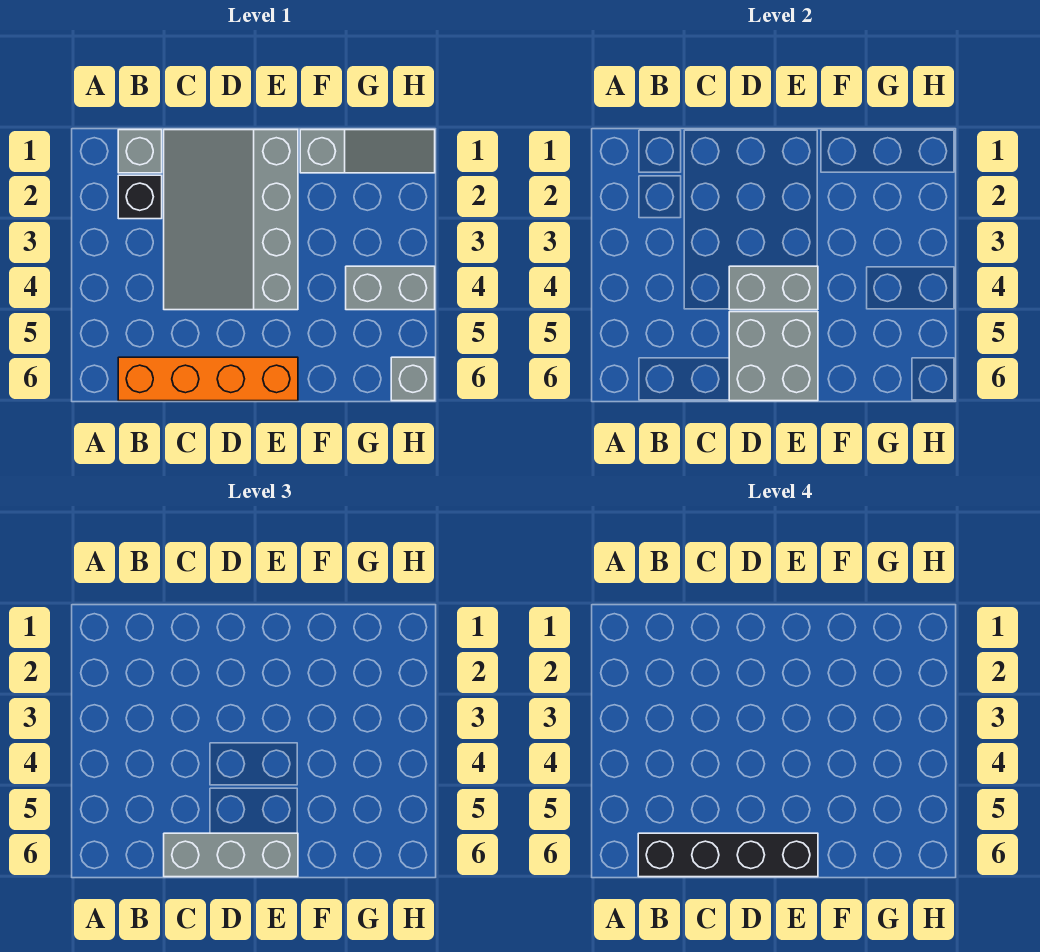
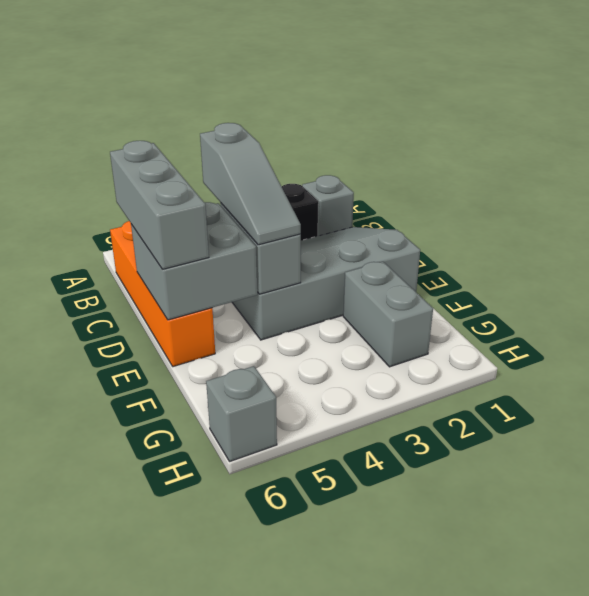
black brick B6:E6 level 4 -> none
grey slope F1:H1 level 1 top F -> grey slope C4:E4 level 3 top C
grey brick G4:H4 level 1 -> grey brick F2:G2 level 1

